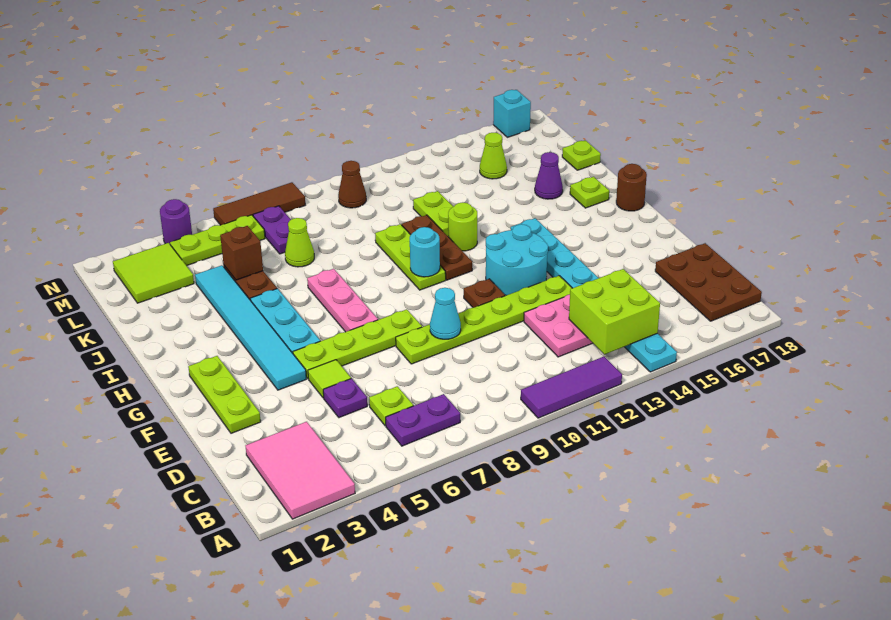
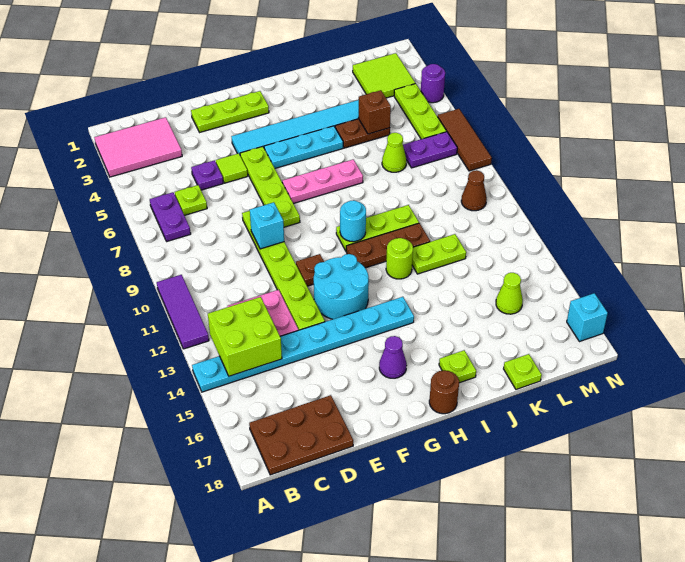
cyan cone E9 level 2 -> cyan brick E9 level 2
purple cone J16 level 1 -> purple cone G16 level 1

